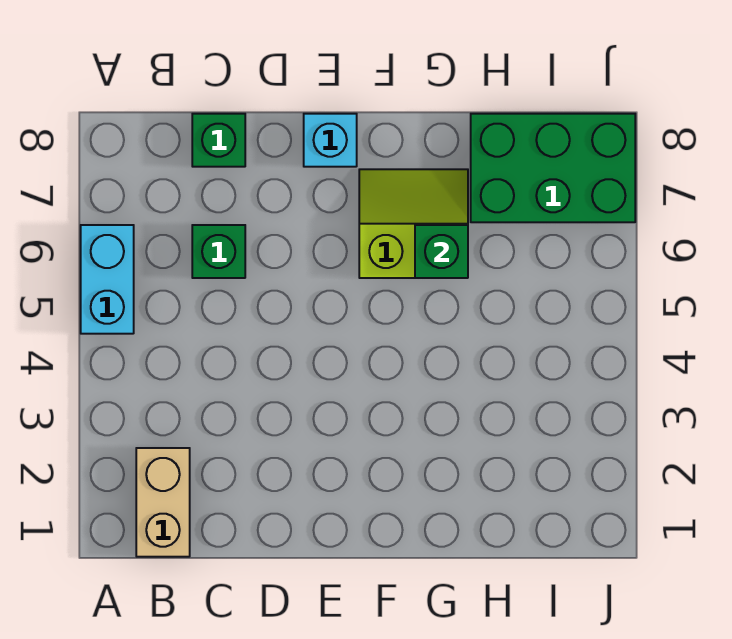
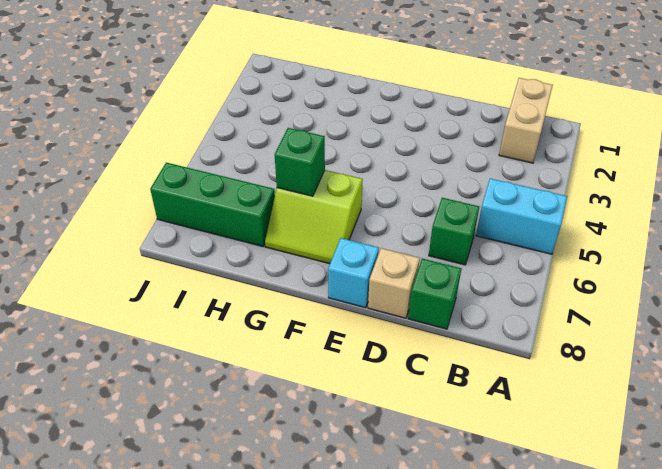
cyan brick A5:A6 level 1 -> cyan brick A5:B5 level 1
none -> tan brick D8 level 1
green brick H7:J8 level 1 -> green brick H7:J7 level 1

